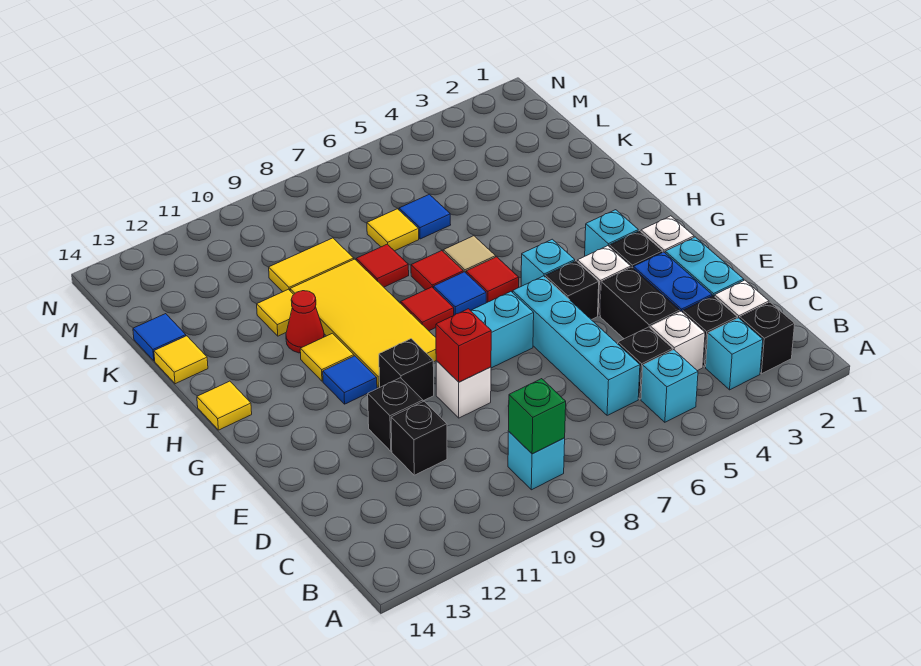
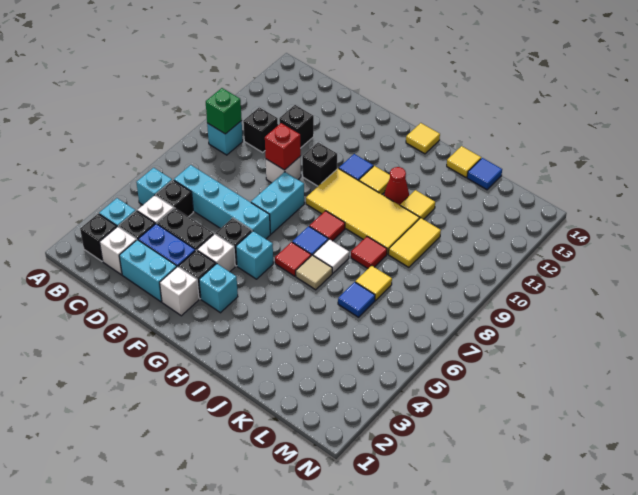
black brick E11 level 1 -> black brick C10 level 1
red tile I7 level 1 -> white tile I7 level 1

